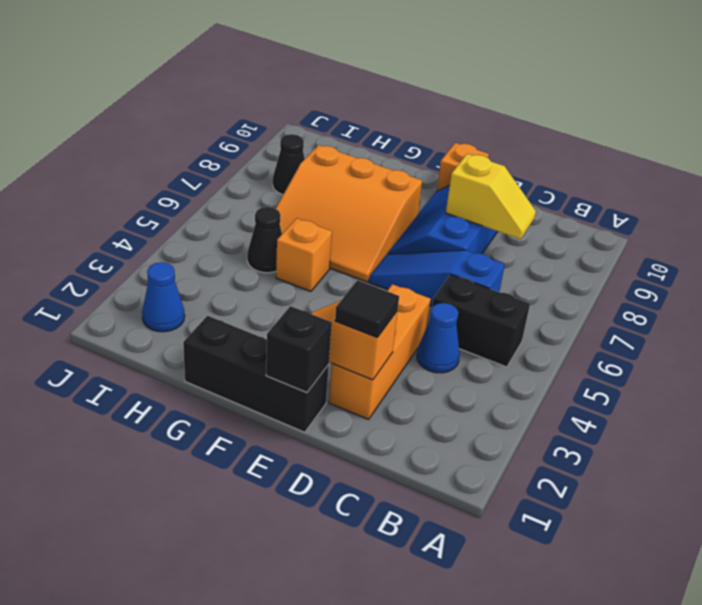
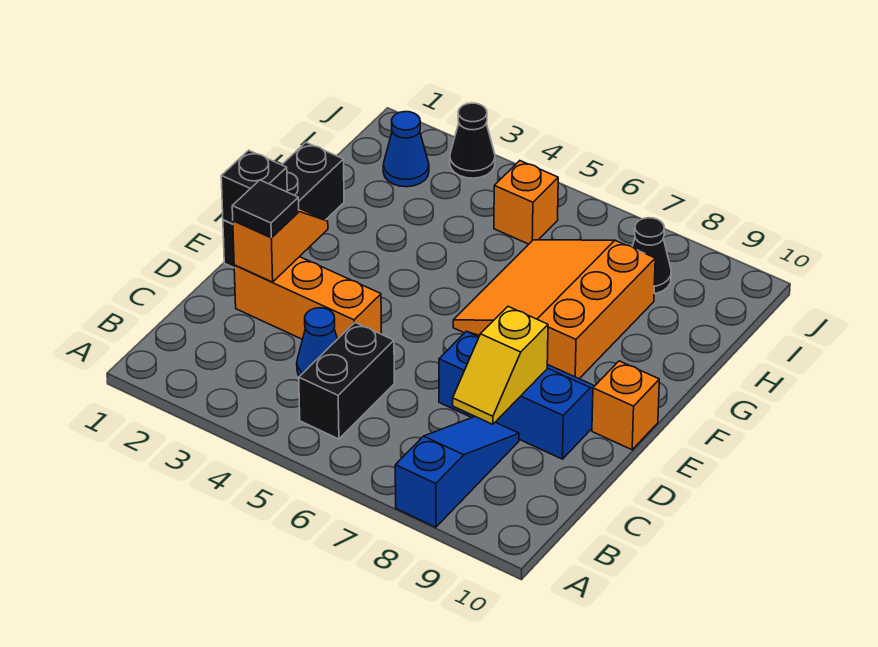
blue slope C6:E6 level 1 top C -> blue slope A8:C8 level 1 top A
orange brick G5 level 1 -> orange brick I5 level 1
black cone H5 level 1 -> black cone J3 level 1

